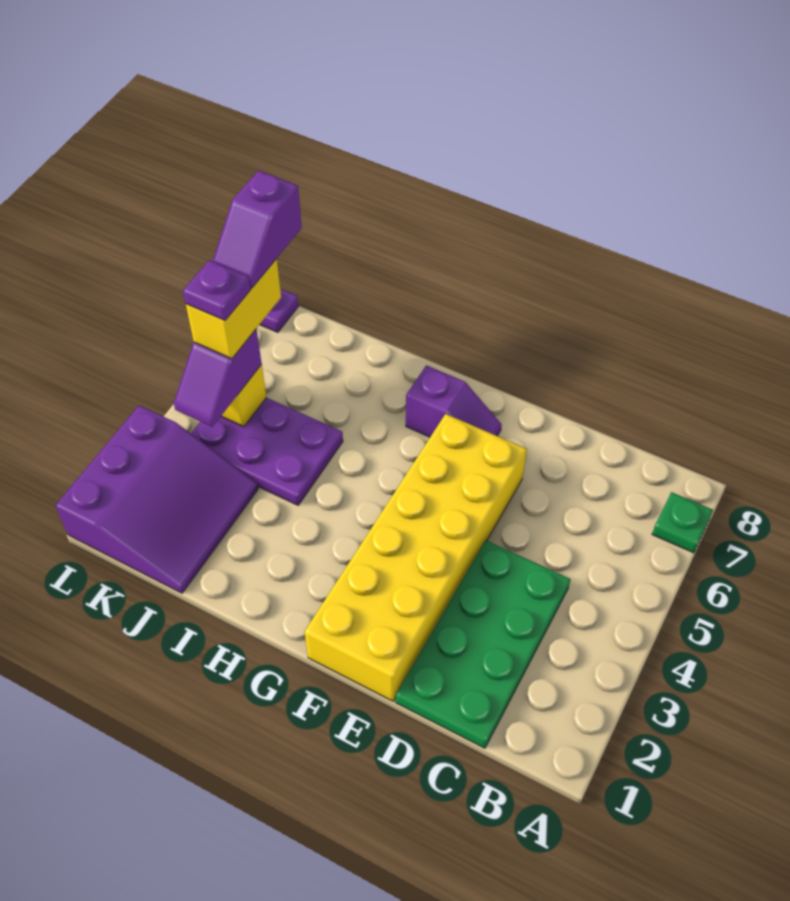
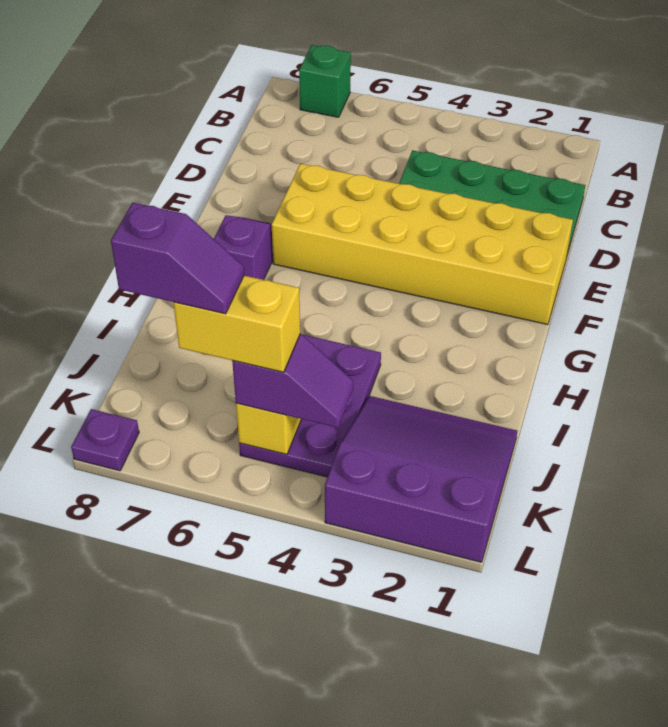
green plate A7 level 1 -> green brick A7 level 1
purple plate K5 level 5 -> none

